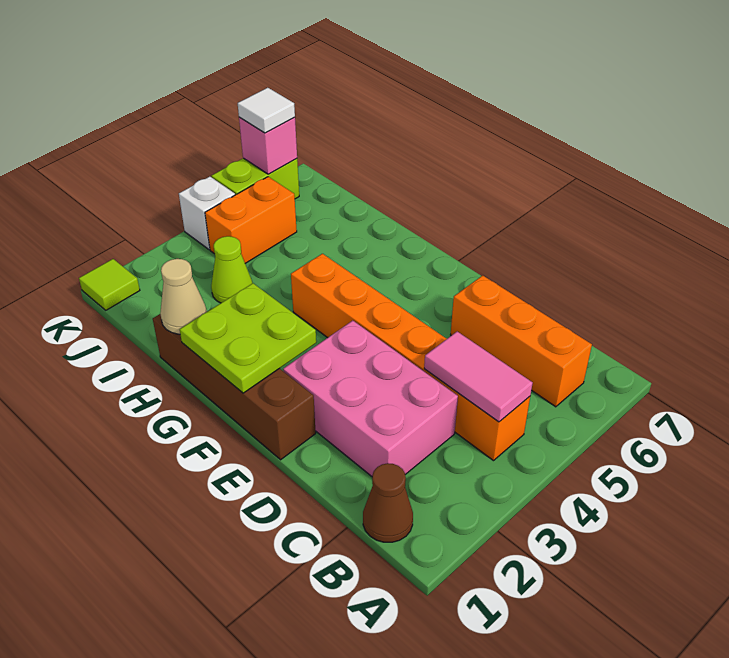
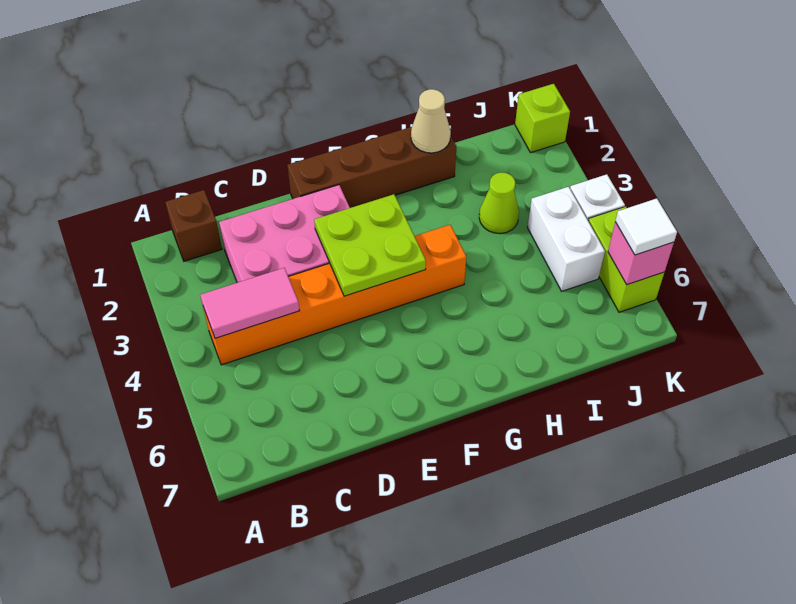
brown cone B1 level 1 -> brown brick B1 level 1
orange brick B6:D6 level 1 -> none
lime plate F1:G2 level 2 -> lime plate E3:F4 level 2
orange brick J4:J5 level 1 -> white brick J4:J5 level 1
lime tile K1 level 1 -> lime brick K1 level 1

